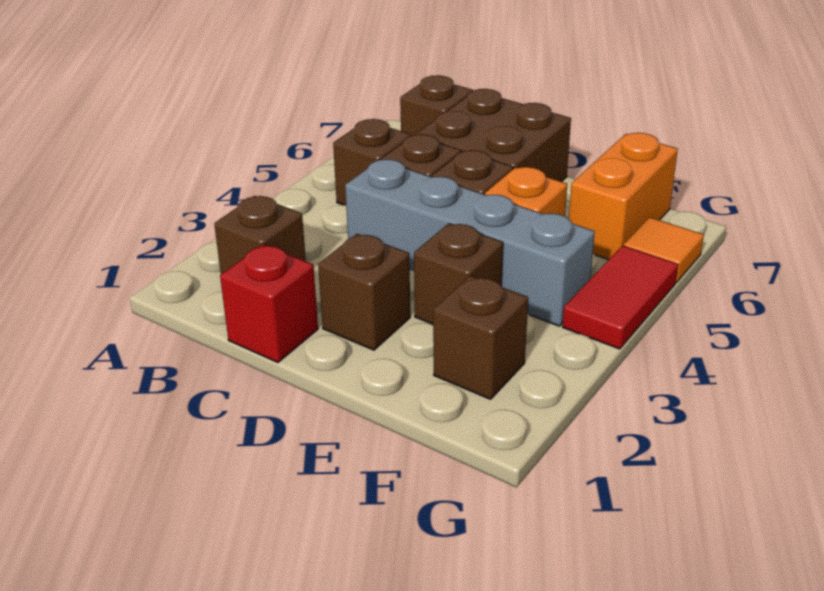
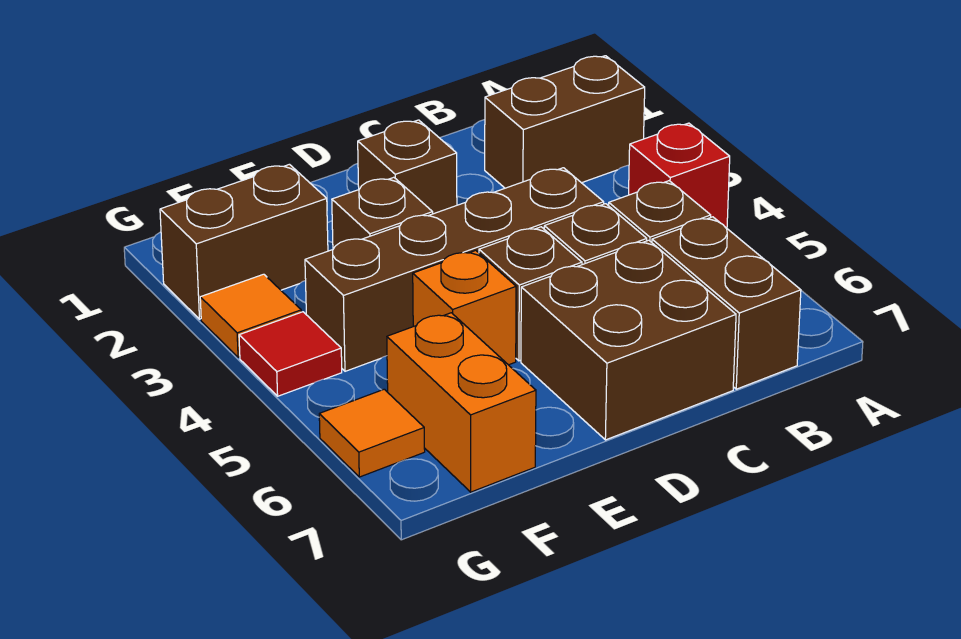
brown brick B2 level 1 -> brown brick A2:B2 level 1
brown brick B7 level 1 -> brown brick B6:B7 level 1
red brick C1 level 1 -> red brick A4 level 1
grey brick C4:F4 level 1 -> brown brick C4:F4 level 1
brown brick F2 level 1 -> brown brick F2:G2 level 1
none -> orange tile G3 level 1
red tile G4:G5 level 1 -> red tile G4 level 1

